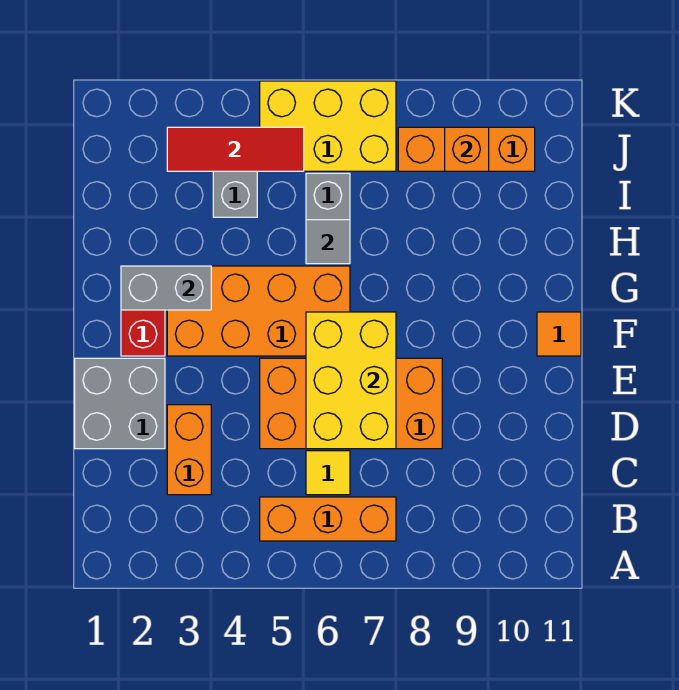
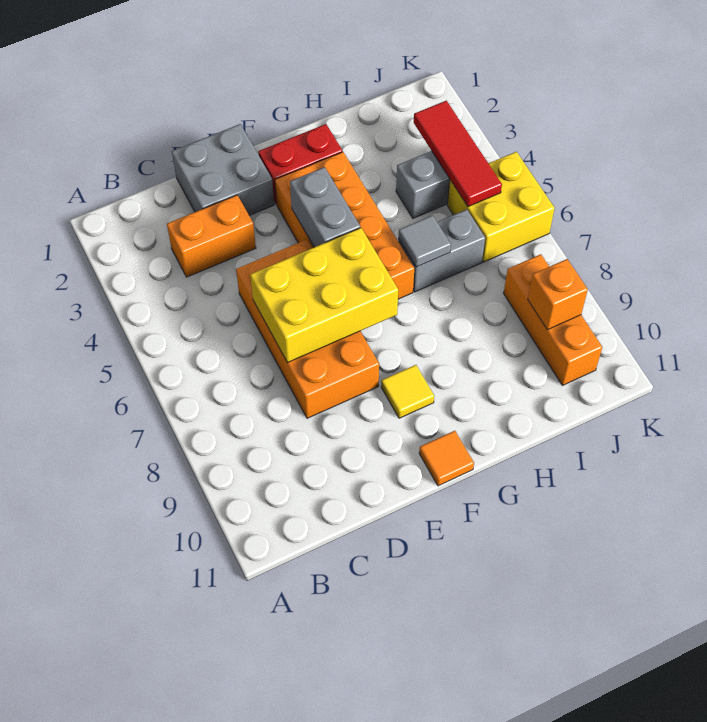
orange brick B5:B7 level 1 -> none
yellow tile C6 level 1 -> yellow tile F9 level 1
grey brick G2:G3 level 2 -> grey brick F4:F5 level 2
yellow brick J5:K7 level 1 -> yellow brick J5:K6 level 1

